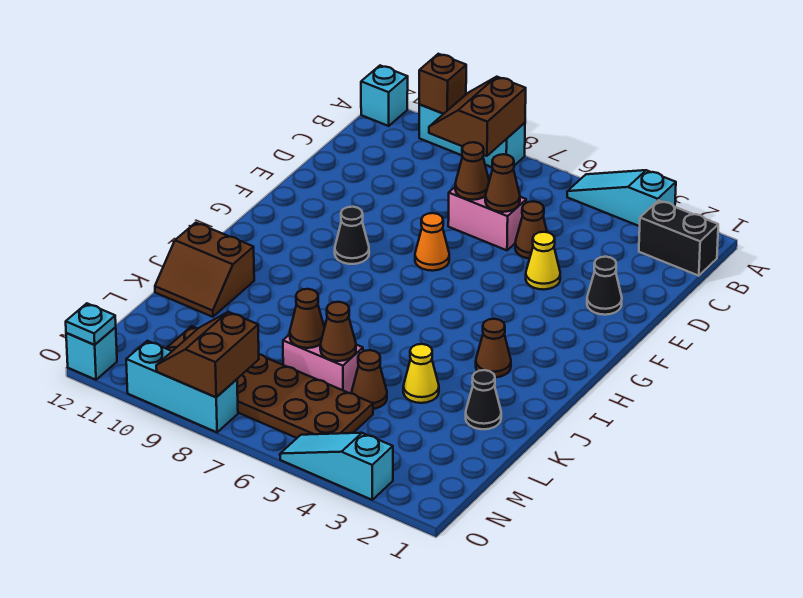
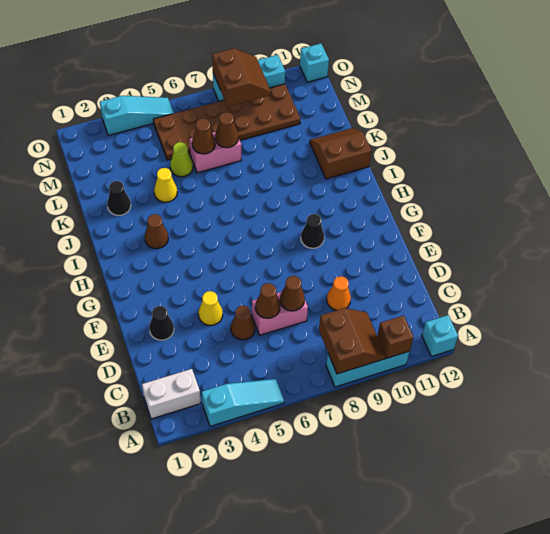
black brick B1:B2 level 1 -> white brick B1:B2 level 1
orange cone F7 level 1 -> orange cone D9 level 1
brown cone L5 level 1 -> lime cone L5 level 1
cyan plate O12 level 2 -> none

